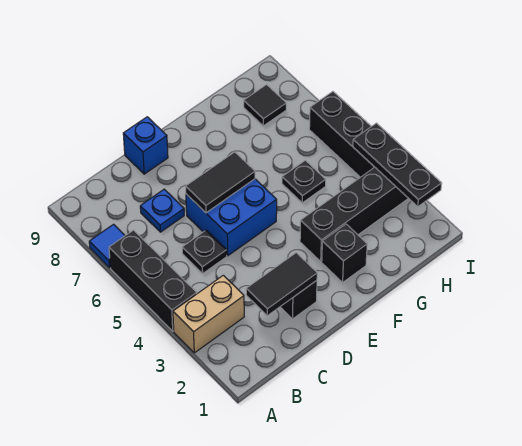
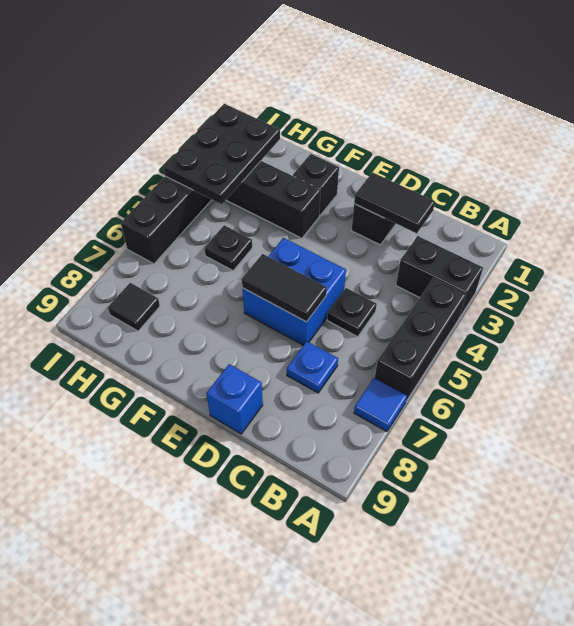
tan brick A3:B3 level 1 -> black brick A3:B3 level 1
black plate I2:I4 level 2 -> black plate H2:I4 level 2

